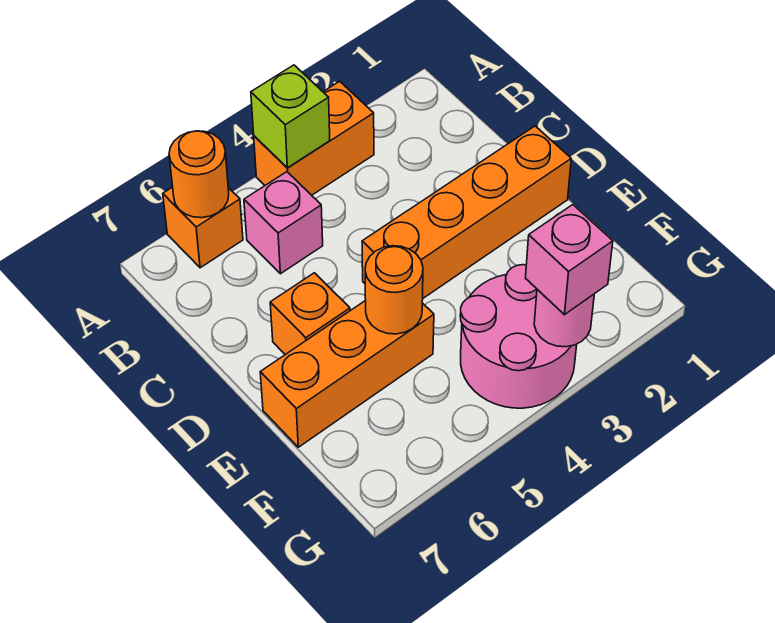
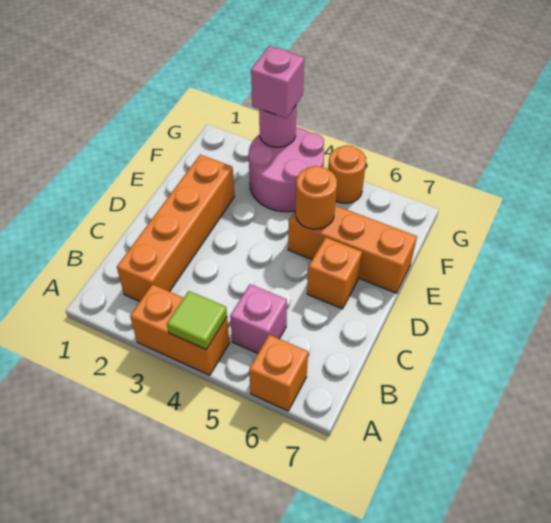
lime brick A4 level 2 -> lime tile A4 level 2
orange round brick A6 level 2 -> orange round brick G5 level 1
orange brick D1:D4 level 1 -> orange brick B2:E2 level 1

